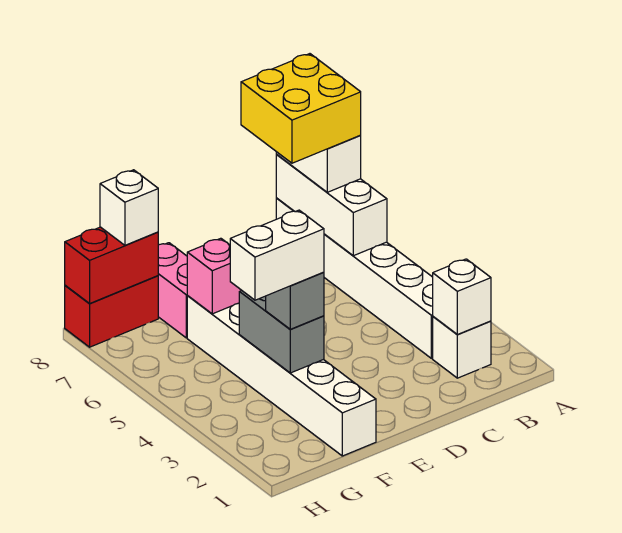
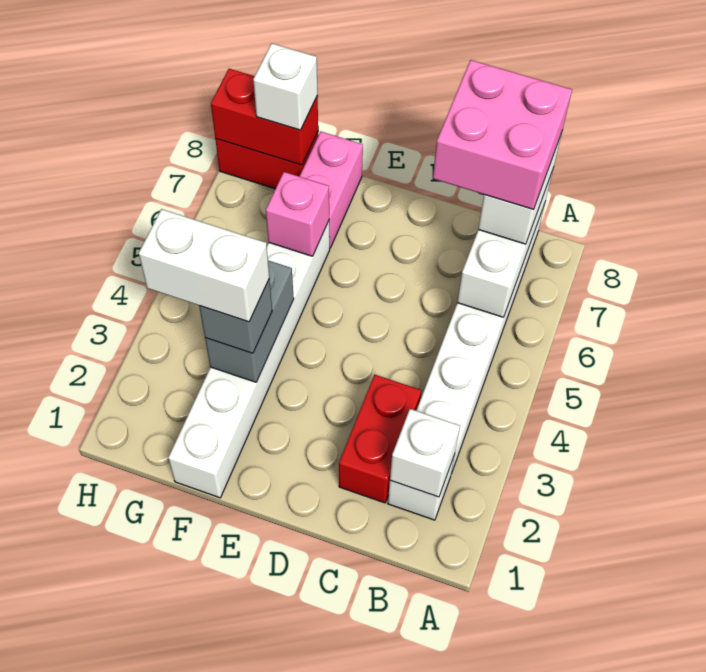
yellow brick B7:C8 level 4 -> pink brick B7:C8 level 4
none -> red brick C2:C3 level 1

